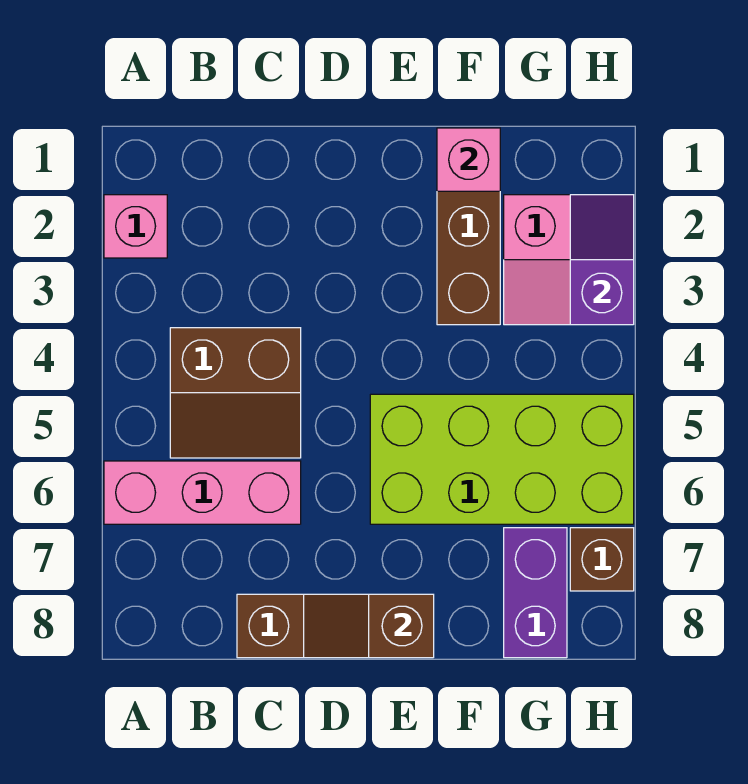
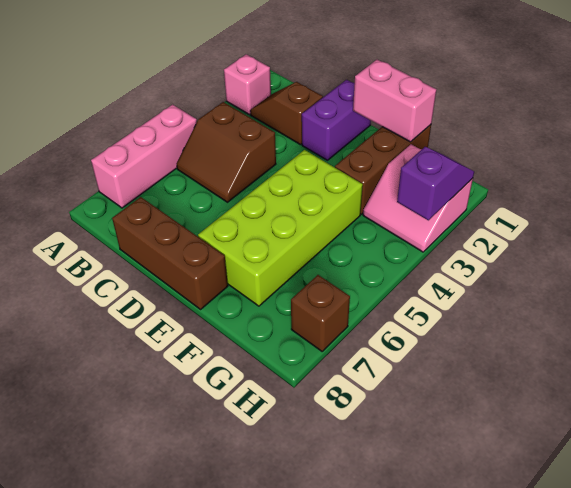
pink brick A6:C6 level 1 -> pink brick A5:A7 level 1
brown slope D8:E8 level 2 top E -> brown slope B2:C2 level 1 top C
lime brick E5:H6 level 1 -> lime brick E4:F7 level 1
pink brick F1 level 2 -> pink brick E1:F1 level 2
purple brick G7:G8 level 1 -> purple brick D1:D2 level 1

